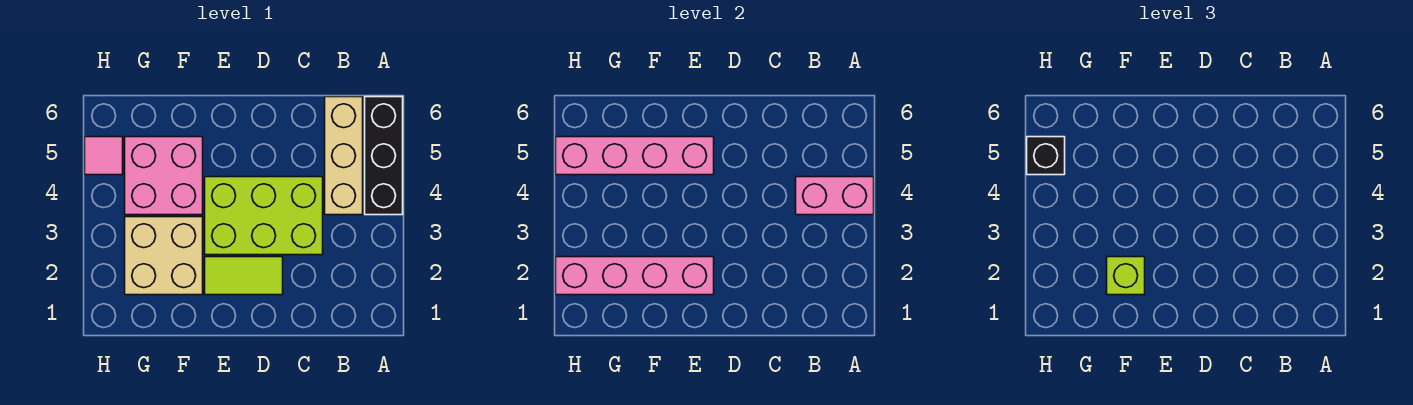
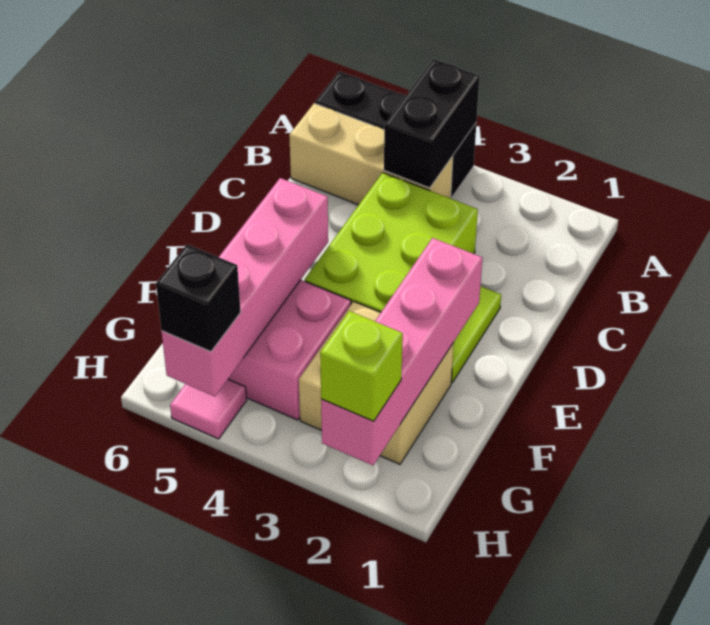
pink brick A4:B4 level 2 -> black brick A4:B4 level 2
lime brick F2 level 3 -> lime brick H2 level 3

